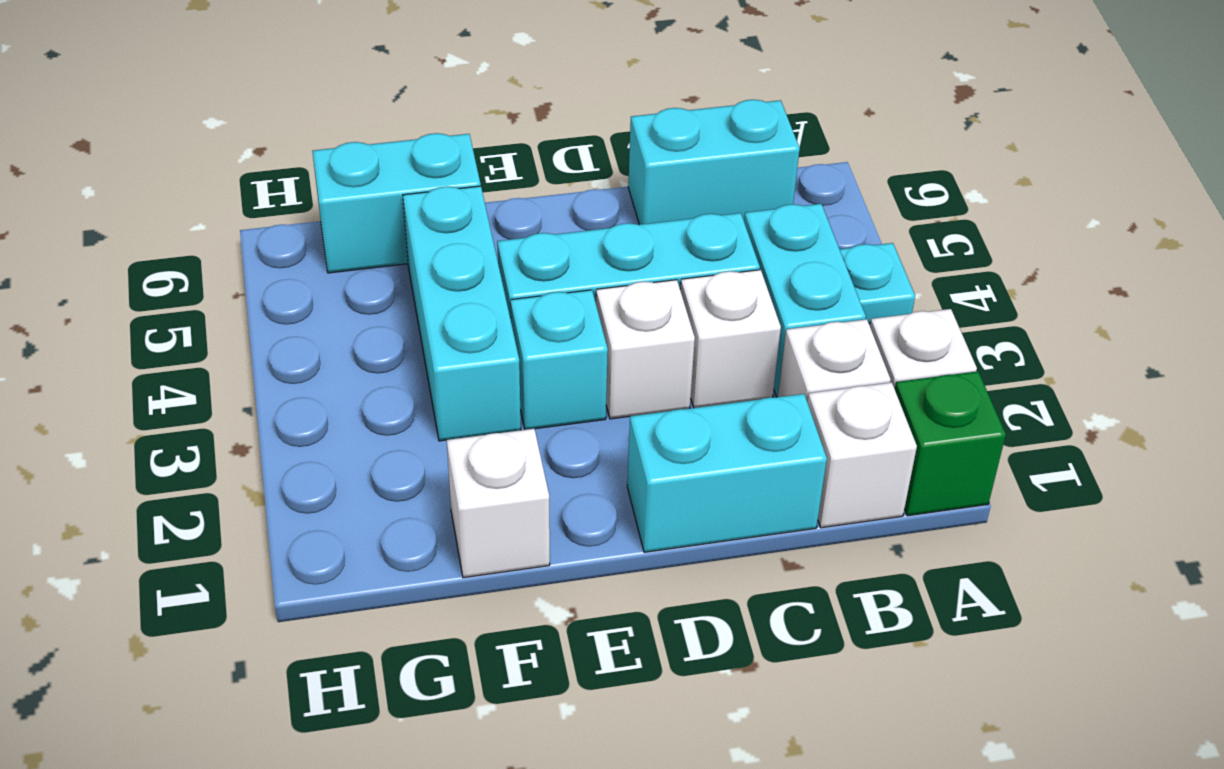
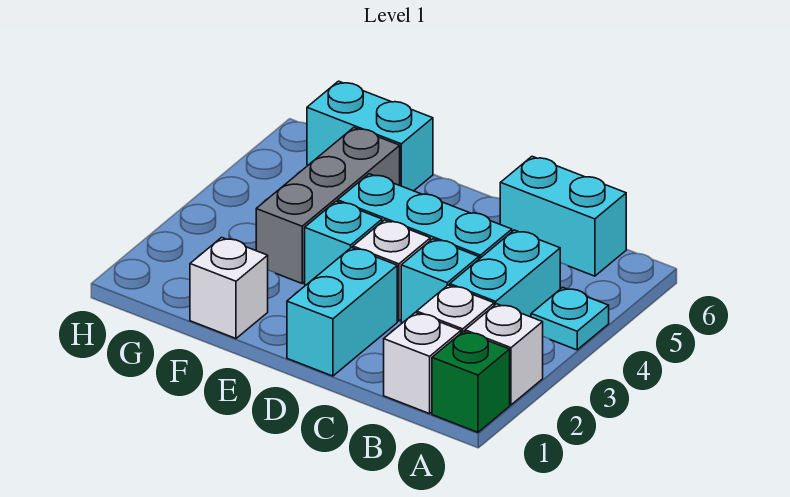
cyan brick C1:D1 level 1 -> cyan brick D1:D2 level 1
white brick C3 level 1 -> cyan brick C3 level 1
cyan brick F3:F5 level 1 -> grey brick F3:F5 level 1

